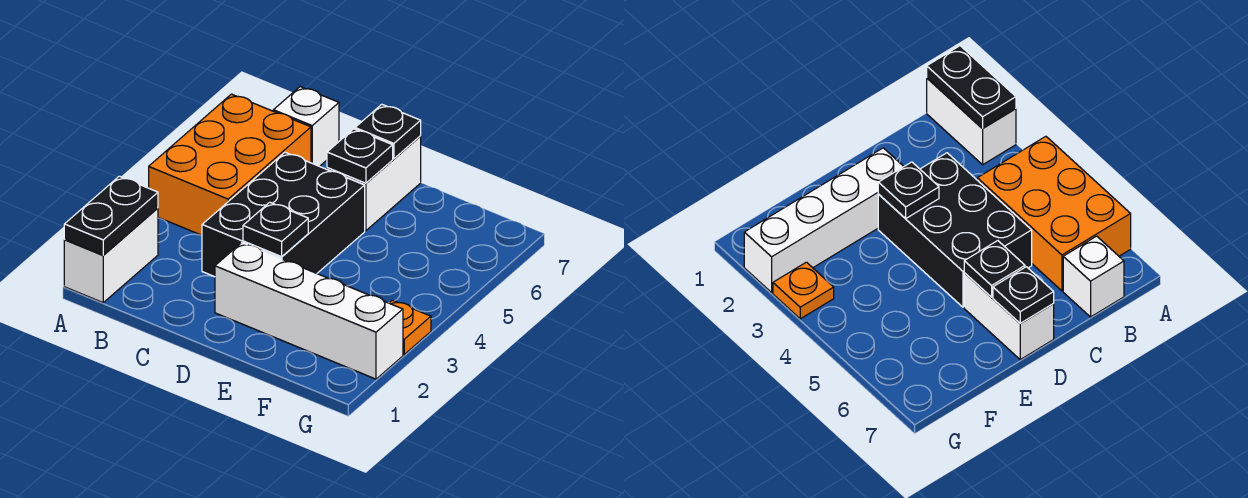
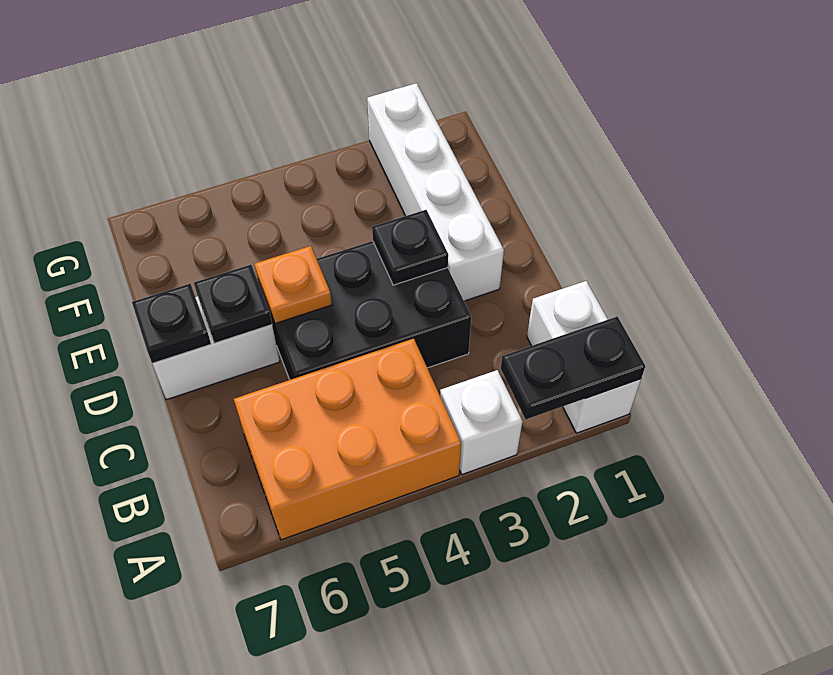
white brick A1:A2 level 1 -> white brick A1:B1 level 1
white brick B7 level 1 -> white brick A3 level 1
orange plate G3 level 1 -> orange plate D5 level 2

